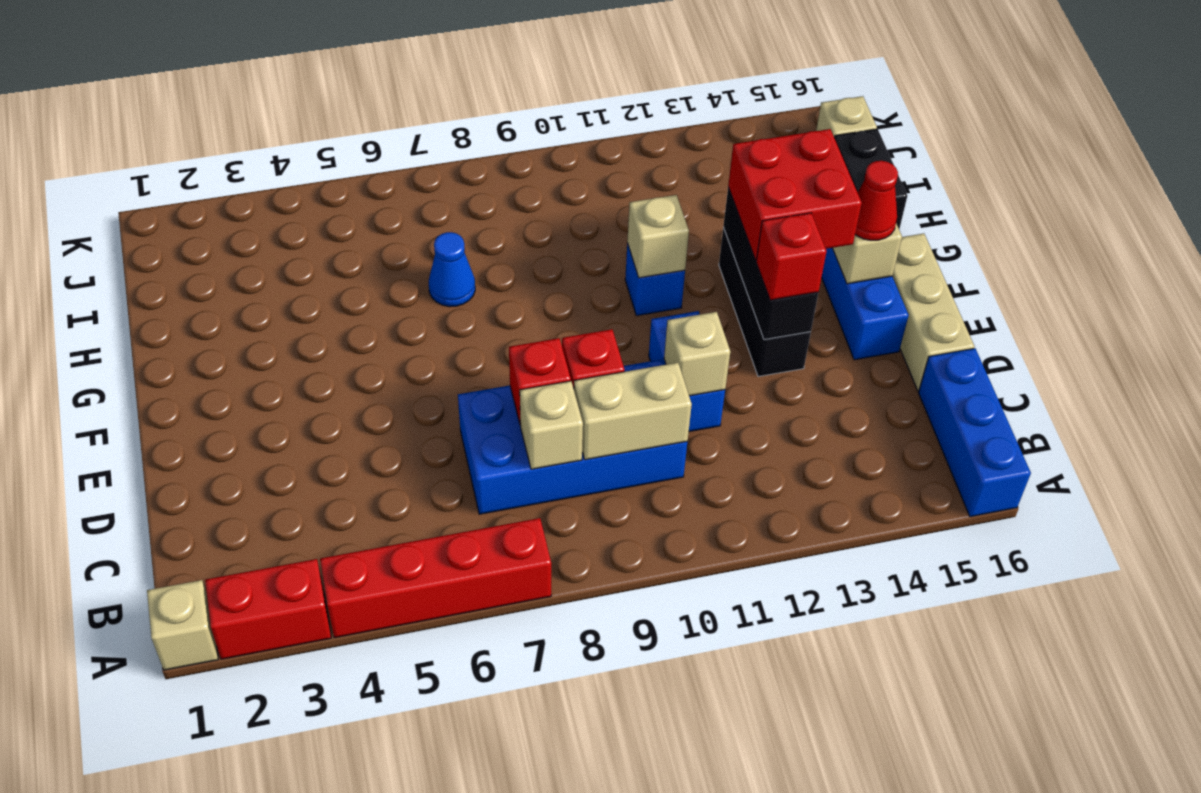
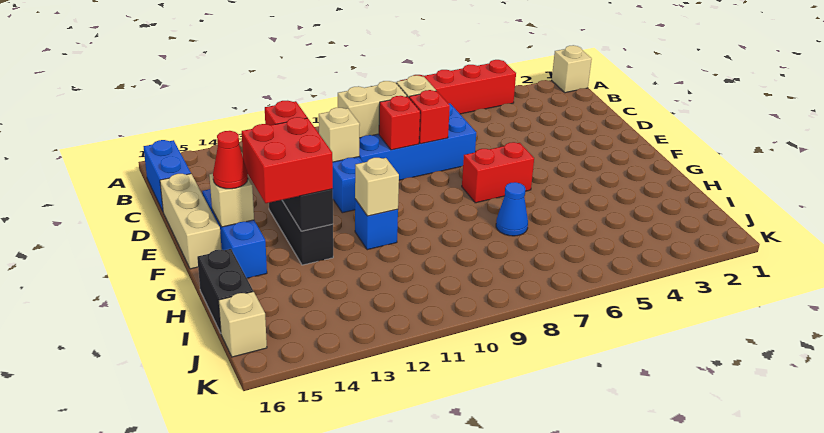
red brick A2:A3 level 1 -> red brick F6:F7 level 1
blue brick A16:C16 level 1 -> blue brick B16:C16 level 1

